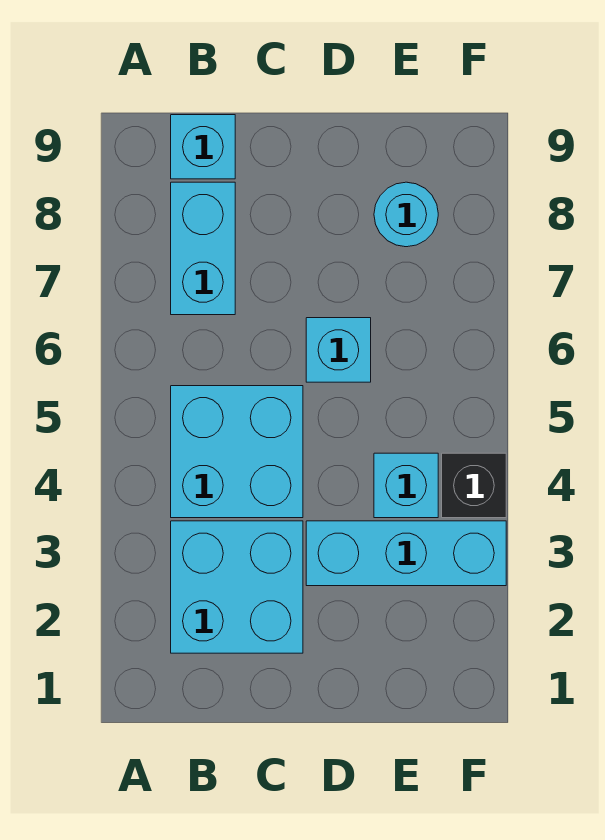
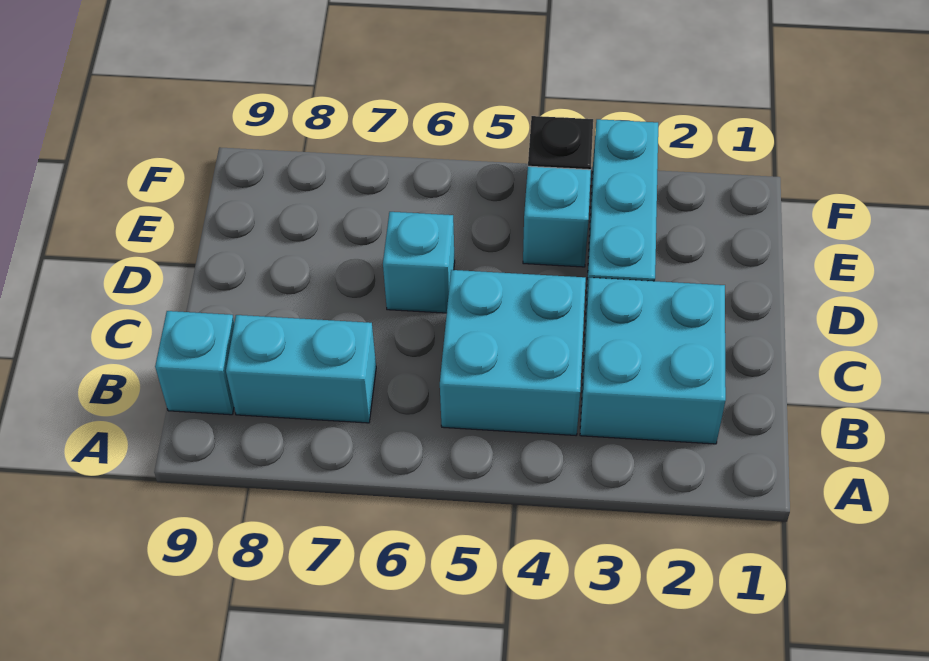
cyan round brick E8 level 1 -> none

